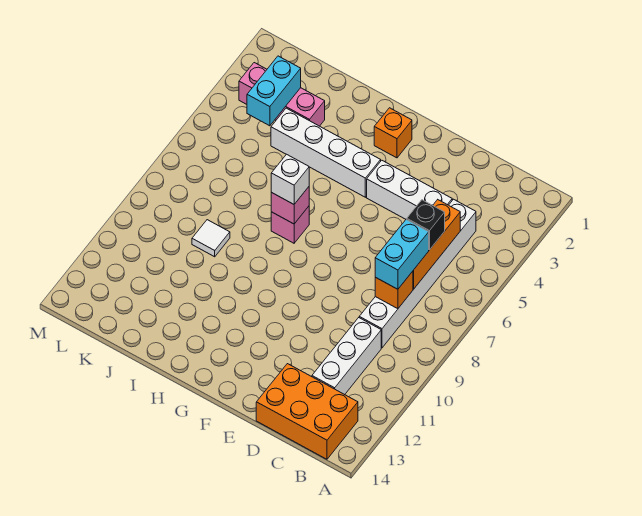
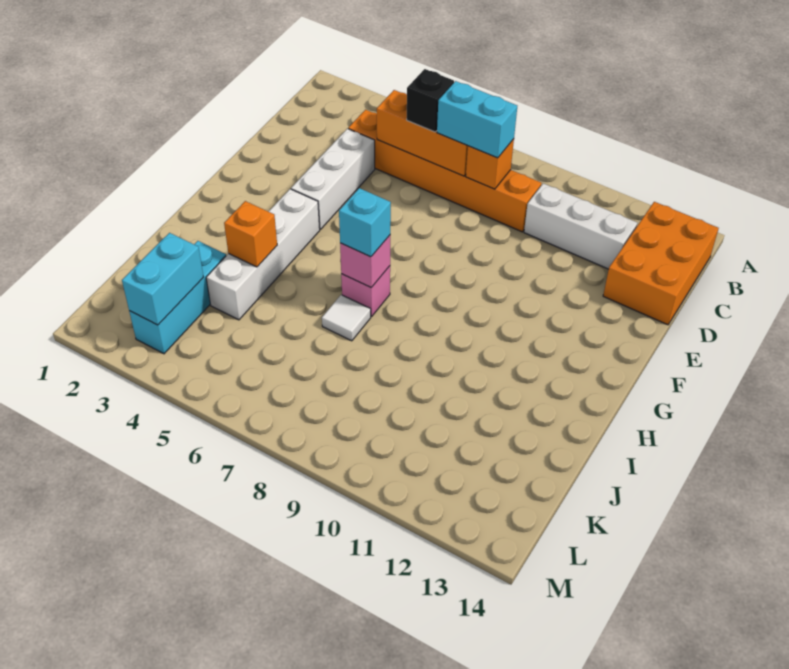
white brick C4:C9 level 1 -> orange brick C4:C9 level 1
orange brick G2 level 1 -> orange brick I4 level 2
white brick H7 level 3 -> cyan brick H7 level 3
pink brick J3:L3 level 1 -> cyan brick J3:L3 level 1
white tile J9 level 1 -> white tile I7 level 1
cyan brick K3:K4 level 2 -> cyan brick K3:L3 level 2

